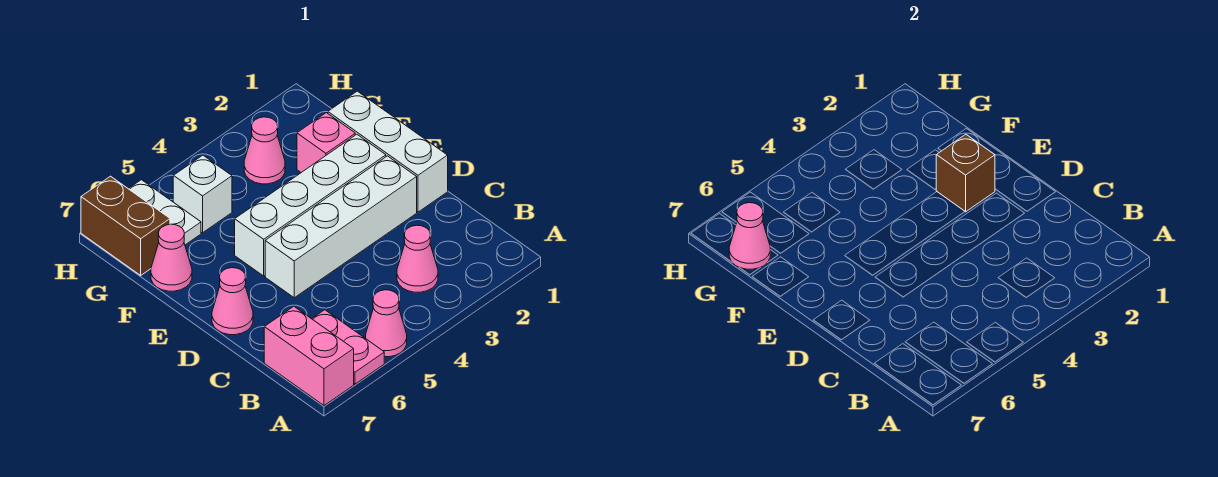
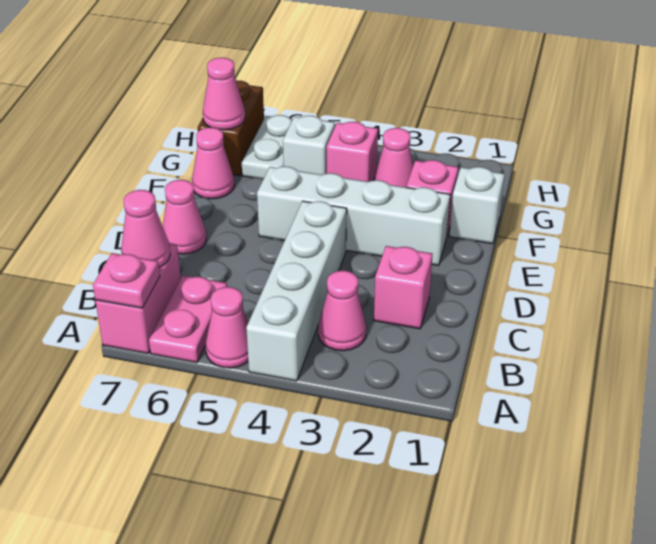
none -> pink plate A7 level 2
none -> pink cone B7 level 2
none -> pink brick C2 level 1
white brick D1:F1 level 1 -> white brick F1 level 1
white brick D2:D5 level 1 -> white brick A4:D4 level 1
brown brick E2 level 2 -> none
none -> pink brick G4 level 1

